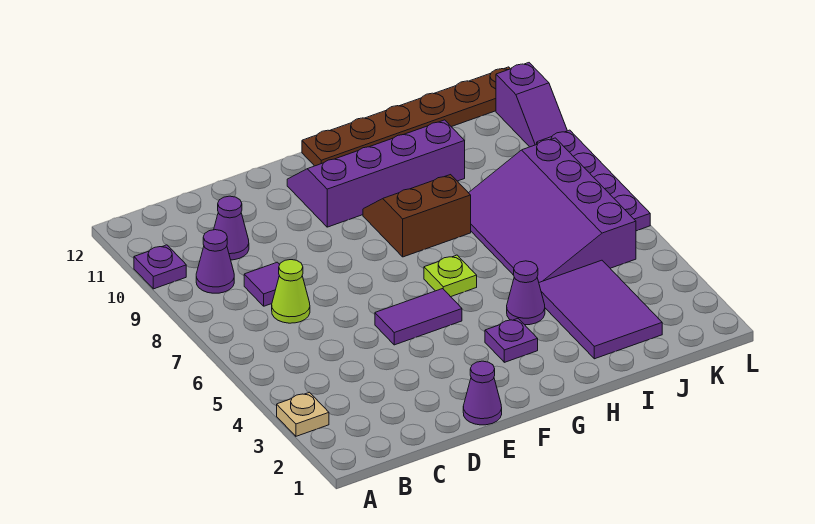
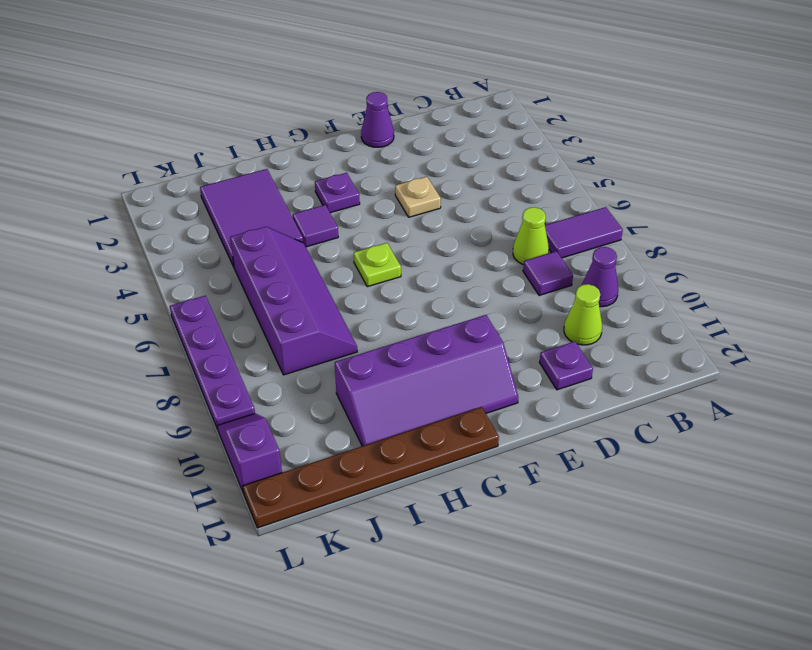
tan plate A3 level 1 -> tan plate E4 level 1
purple plate A10 level 1 -> purple plate D11 level 1
purple cone C10 level 1 -> lime cone C10 level 1
purple tile E5:F5 level 1 -> purple tile A7:B7 level 1
brown slope G8:H9 level 1 top 8 -> none
purple cone H4 level 1 -> purple tile H4 level 1
purple slope I5:K8 level 1 top K -> purple slope I5:J8 level 1 top J

